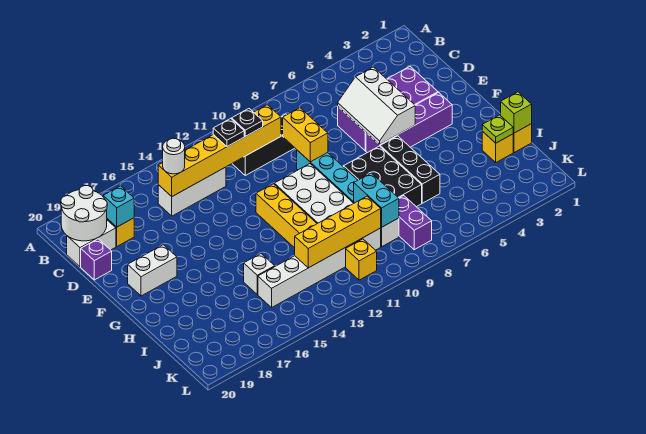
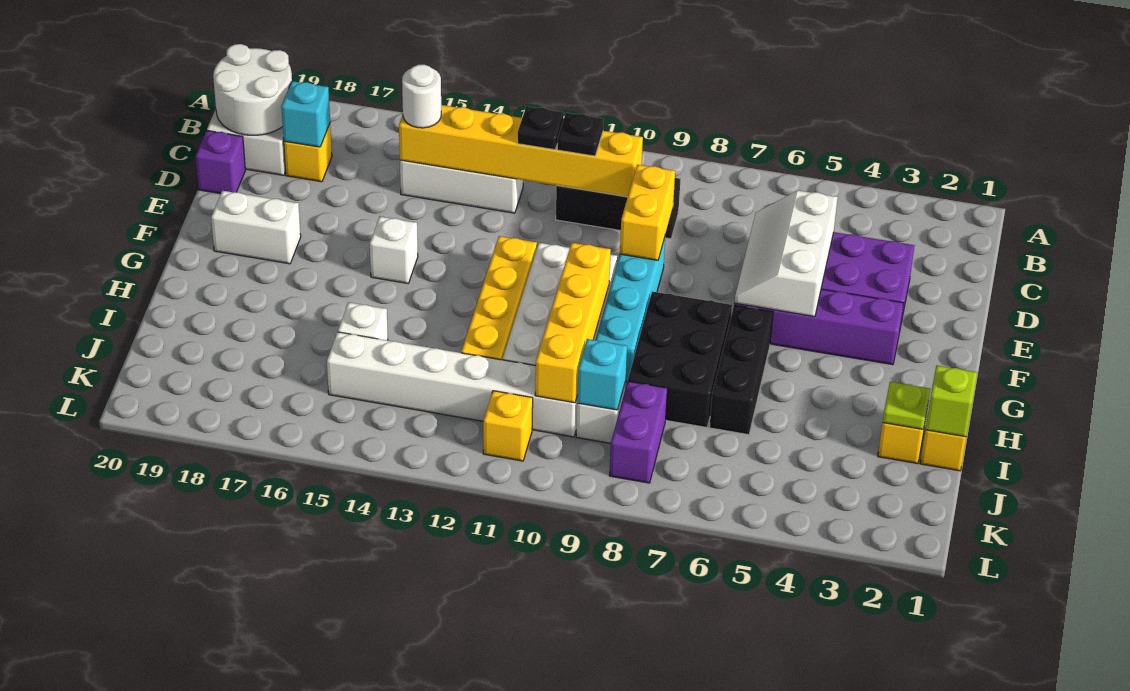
none -> white brick F15 level 1
cyan brick I9:J9 level 2 -> cyan brick J9 level 2
yellow brick J10:J13 level 2 -> yellow brick G10:J10 level 2

